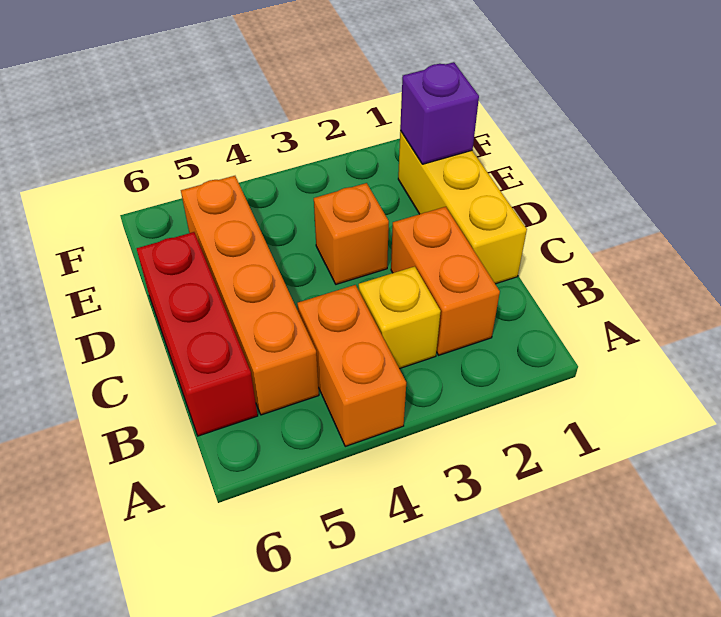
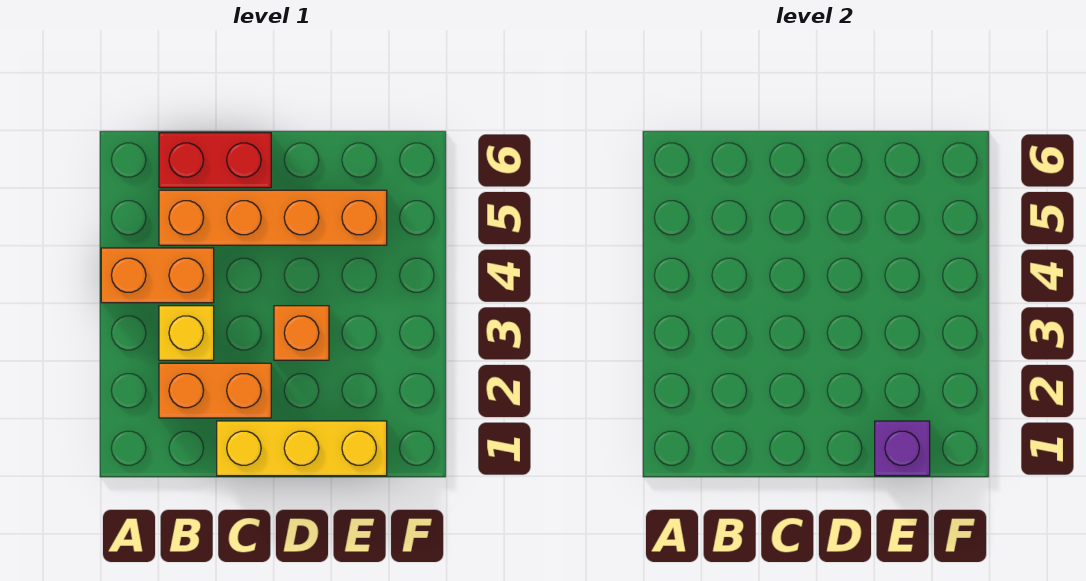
red brick B6:D6 level 1 -> red brick B6:C6 level 1

